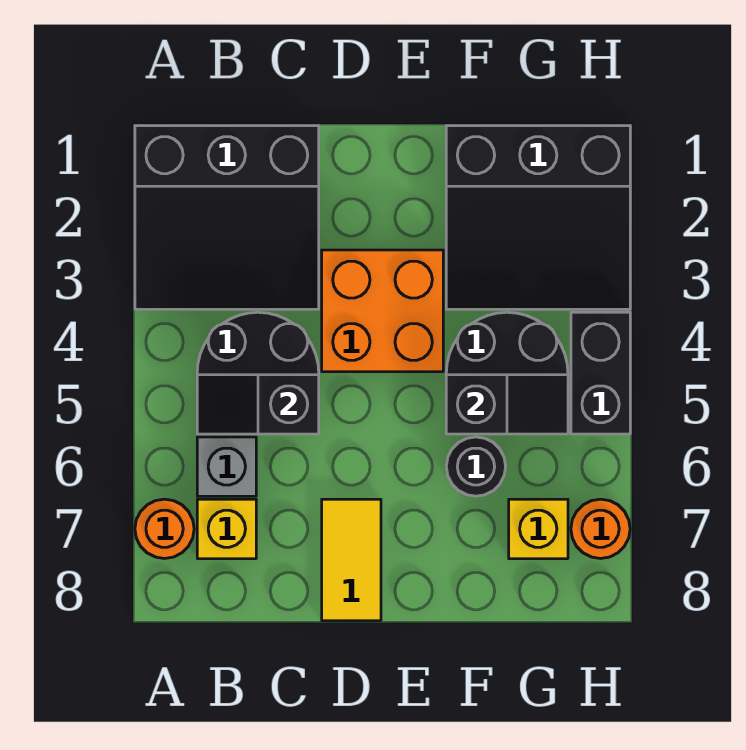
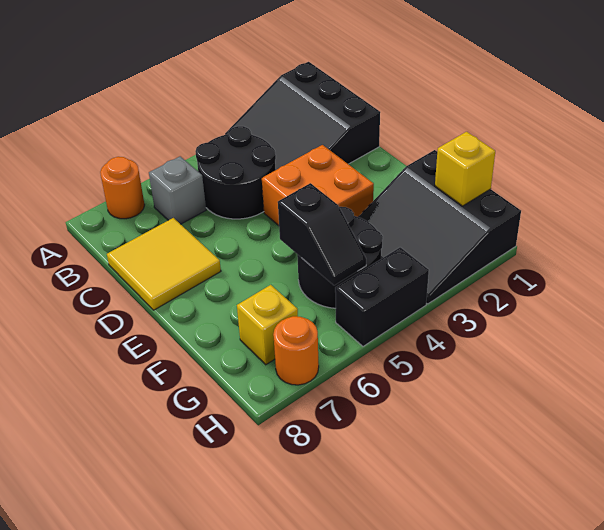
black slope B5:C5 level 2 top C -> none
yellow brick B7 level 1 -> yellow brick G1 level 2
yellow tile D7:D8 level 1 -> yellow tile C7:D8 level 1
black round brick F6 level 1 -> none

